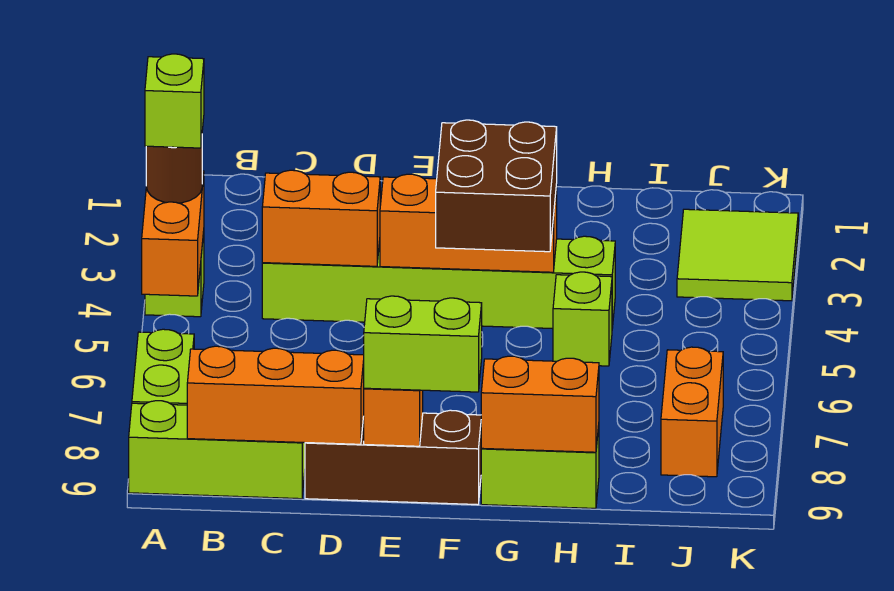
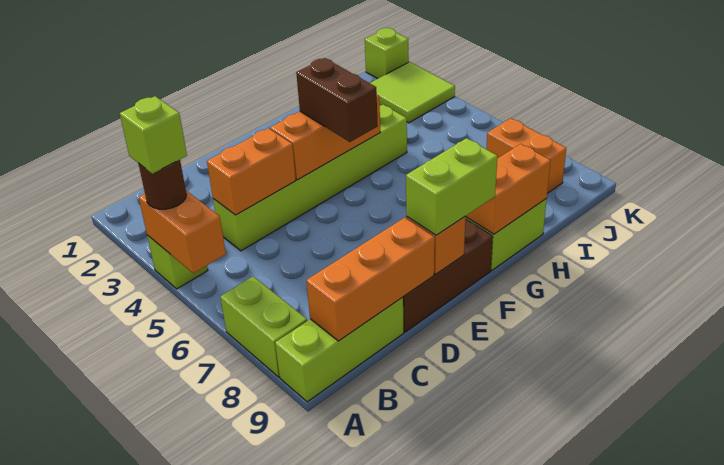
brown brick F4:G5 level 3 -> brown brick F4:F5 level 3
lime brick H5 level 1 -> lime brick K1 level 1

